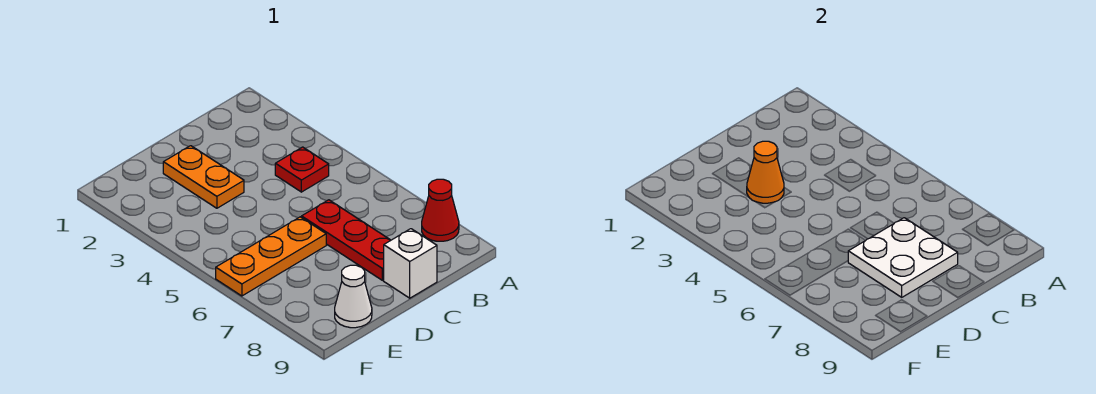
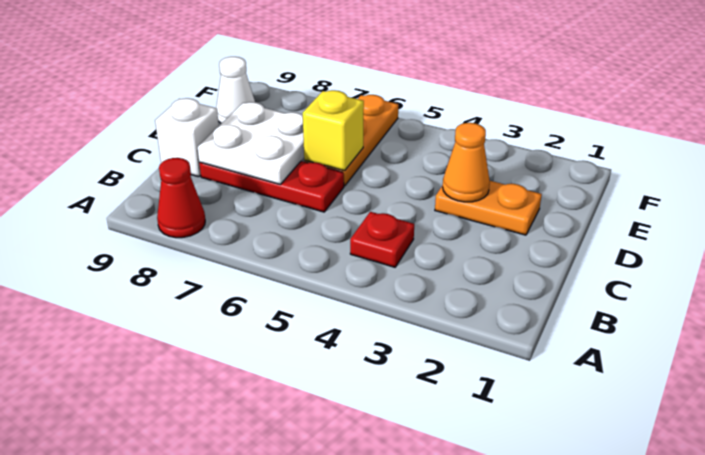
none -> yellow brick D6 level 2

